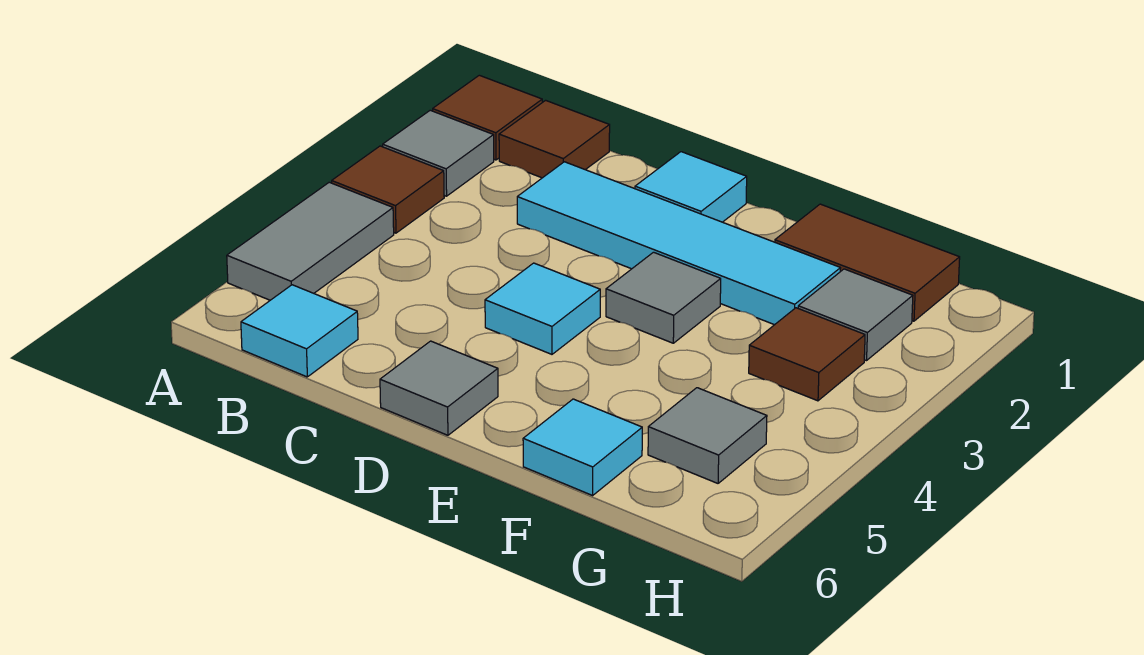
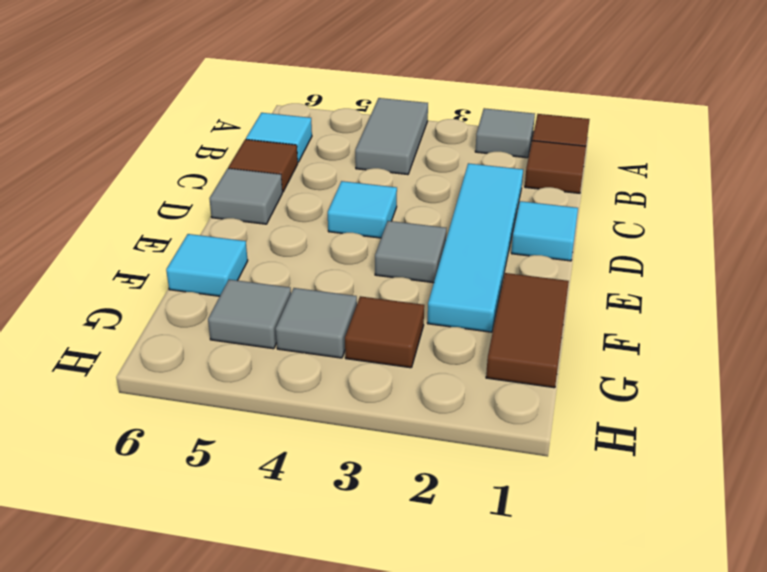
brown tile A3 level 1 -> brown tile C6 level 1
grey tile A4:A5 level 1 -> grey tile A4:B4 level 1
grey tile G2 level 1 -> grey tile G4 level 1

